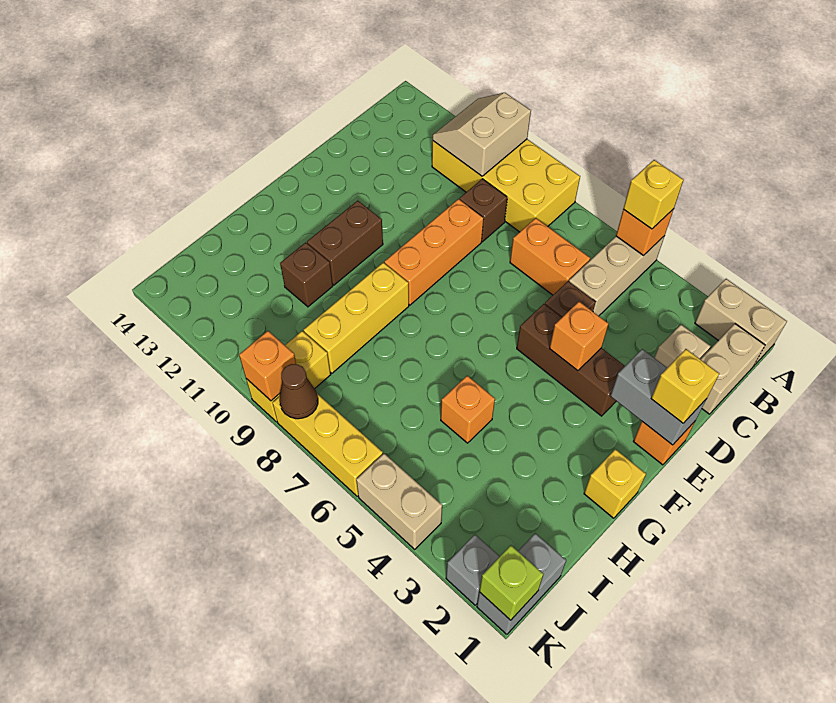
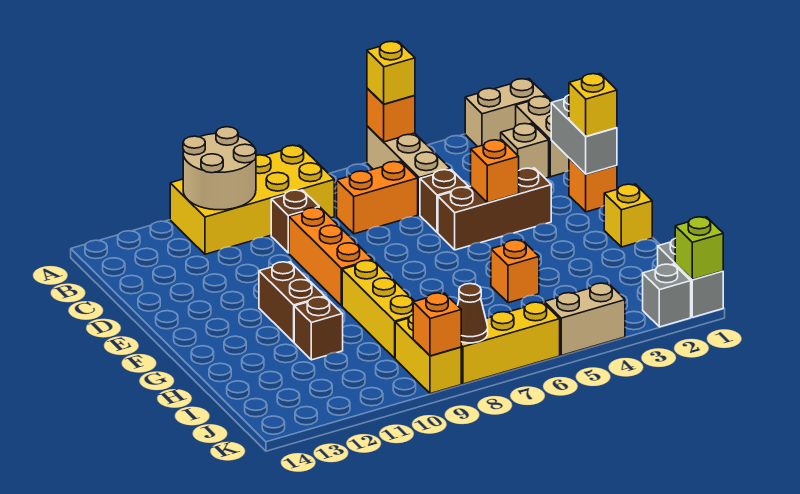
tan slope A10:B11 level 2 top 10 -> tan round brick A10:B11 level 2
grey brick E1:E2 level 2 -> grey brick D1:E1 level 2

